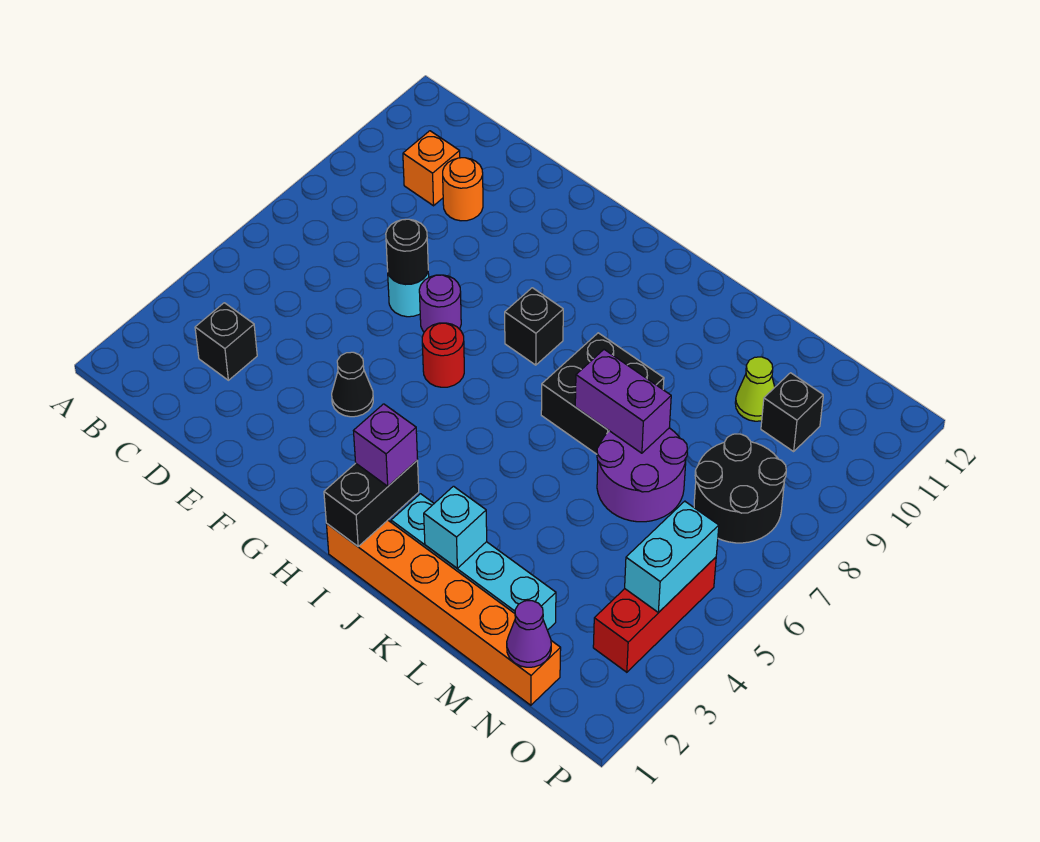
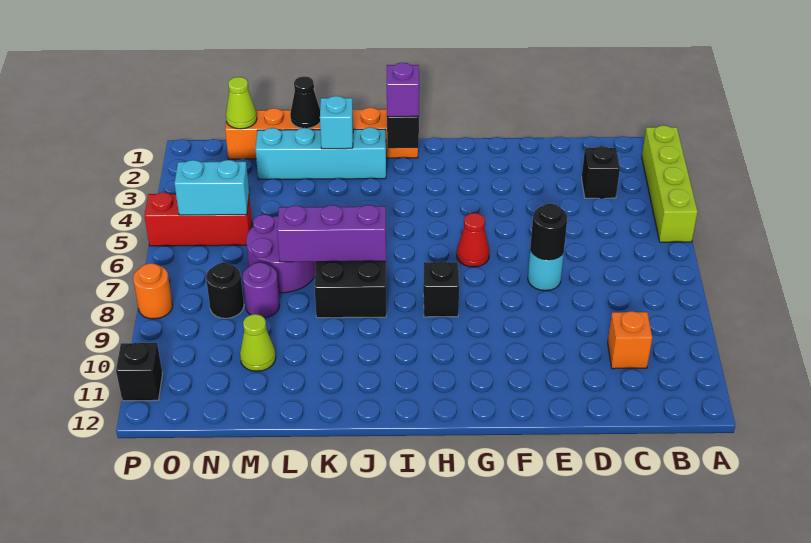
none -> lime brick A2:A5 level 1
orange round brick D10 level 1 -> orange round brick P8 level 1
black cone F4 level 1 -> black cone L1 level 2
purple round brick F7 level 1 -> purple round brick M8 level 1
red round brick G6 level 1 -> red cone G6 level 1
purple brick K7:L7 level 2 -> purple brick J7:L7 level 2
purple cone N1 level 2 -> lime cone N1 level 2
black round brick N7:O8 level 1 -> black round brick N8 level 1
black brick N10 level 1 -> black brick P11 level 1
red brick O3:O5 level 1 -> red brick N5:P5 level 1
cyan brick O4:O5 level 2 -> cyan brick N5:O5 level 2

